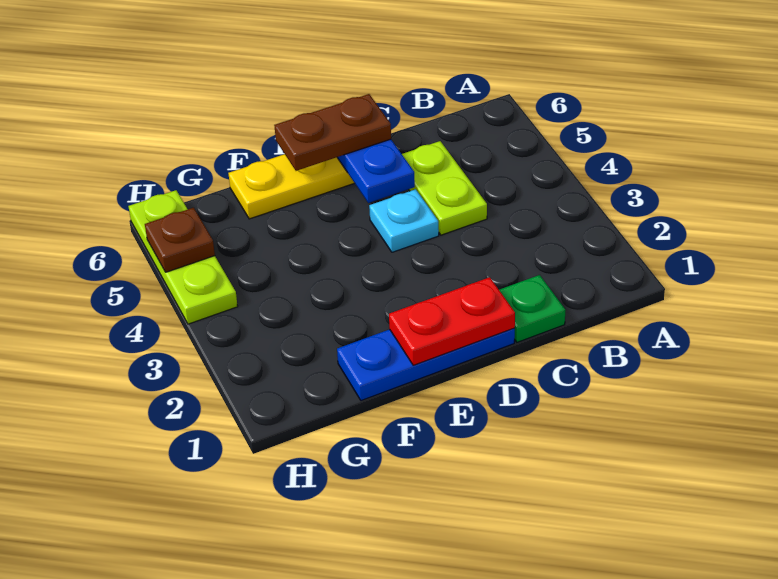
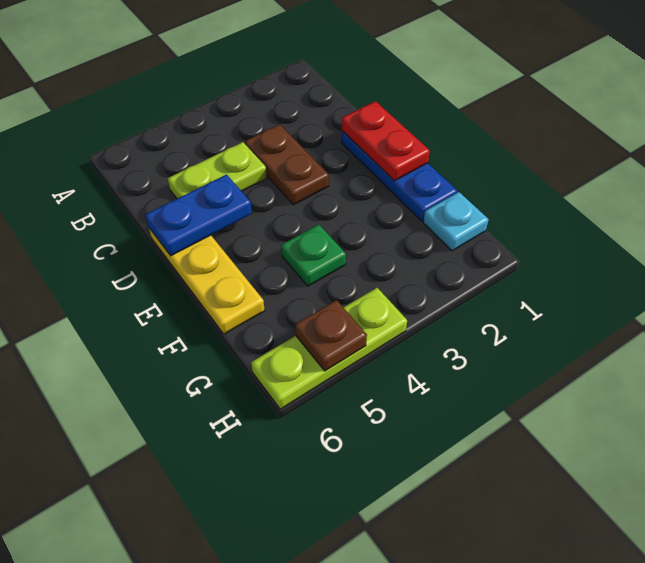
green plate C1 level 1 -> green plate F4 level 1
cyan plate D4 level 1 -> cyan plate G1 level 1
brown plate D6:E6 level 3 -> brown plate C3:D3 level 1

